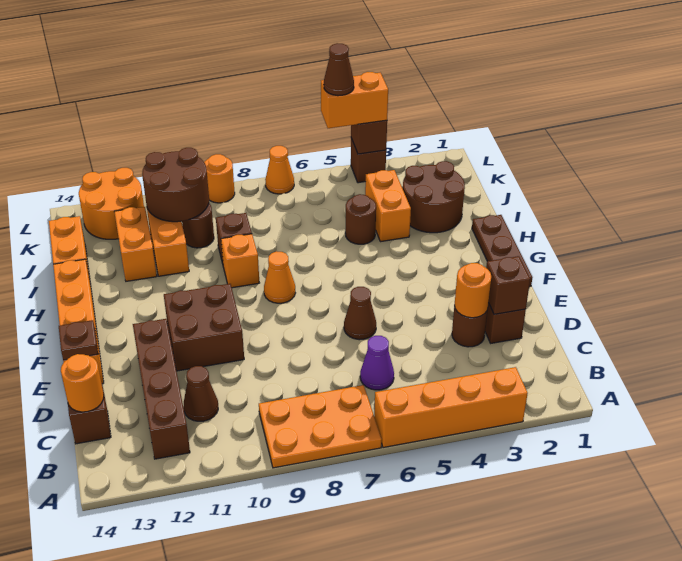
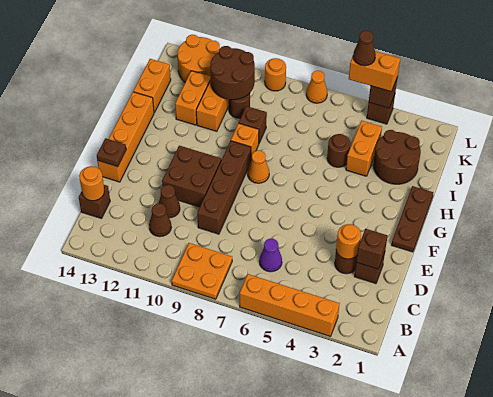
orange plate A7:B9 level 1 -> orange plate A8:B9 level 1
brown brick B12:E12 level 1 -> brown brick D9:G9 level 1
brown cone E6 level 1 -> brown cone D11 level 1

